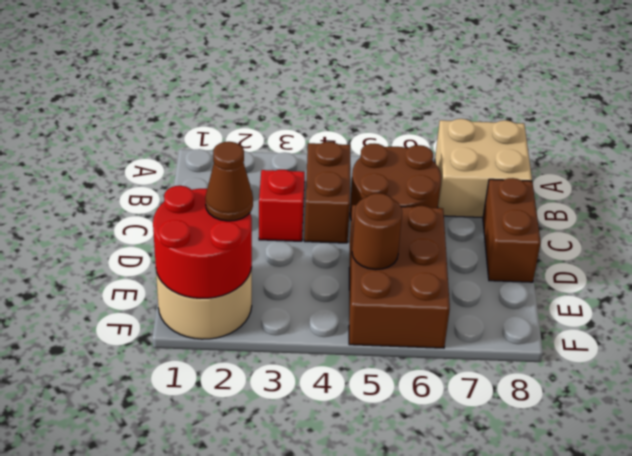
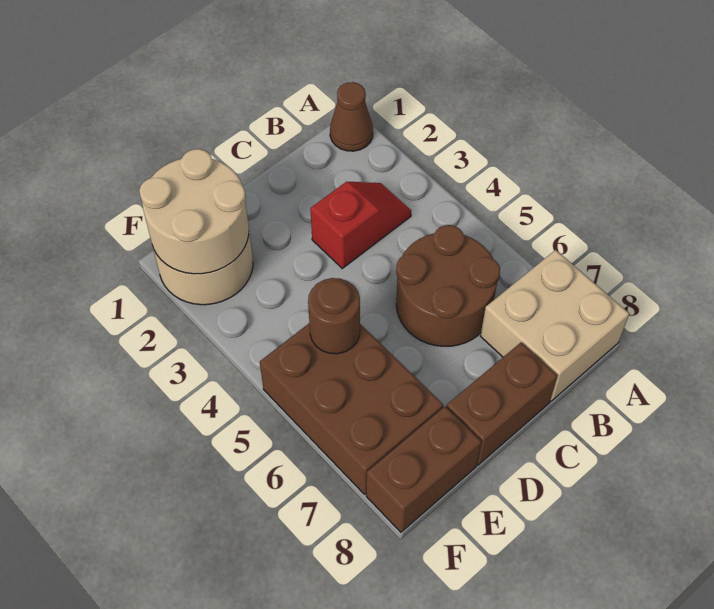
brown brick B4:C4 level 1 -> brown brick E8:F8 level 1
brown brick D5:F6 level 1 -> brown brick E5:F7 level 1
red round brick E1:F2 level 2 -> tan round brick E1:F2 level 2
brown cone E2 level 3 -> brown cone A1 level 1

